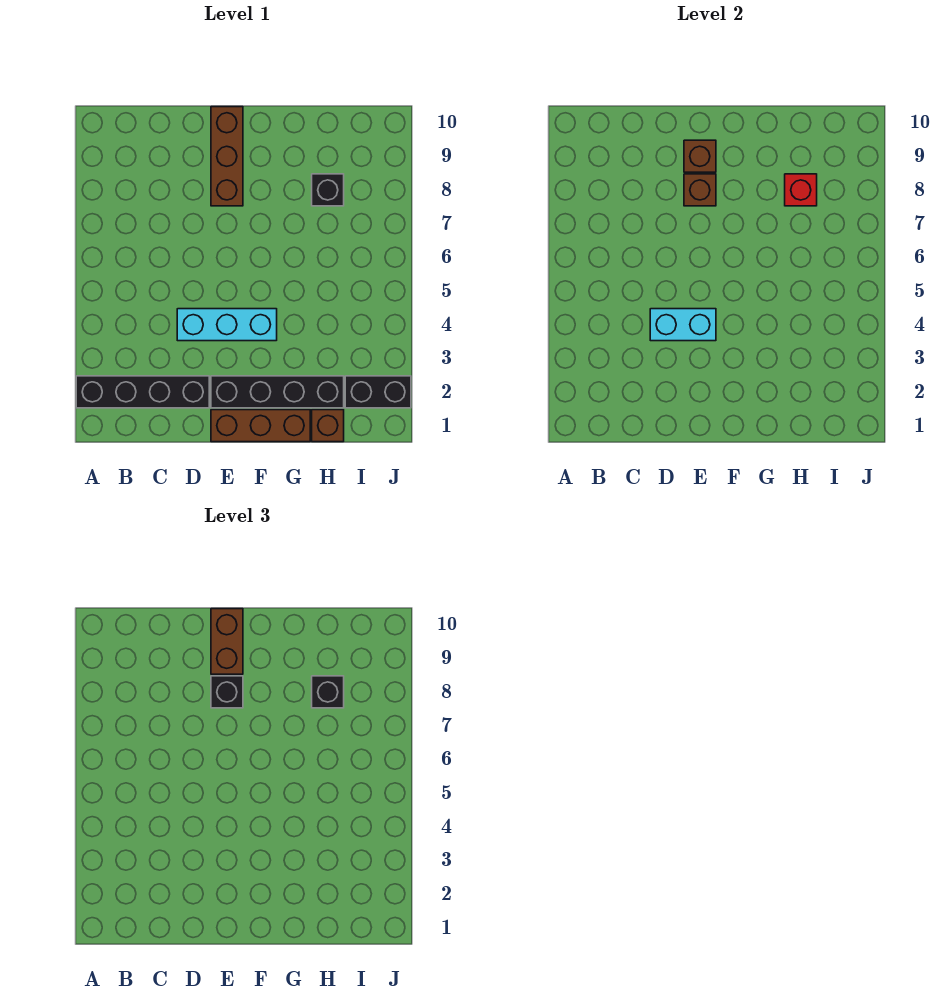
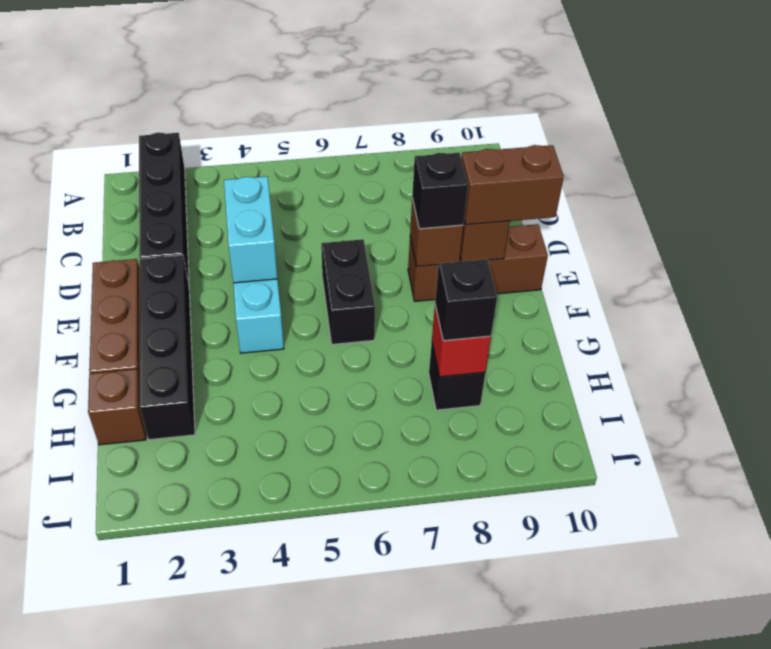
black brick I2:J2 level 1 -> black brick E6:F6 level 1

